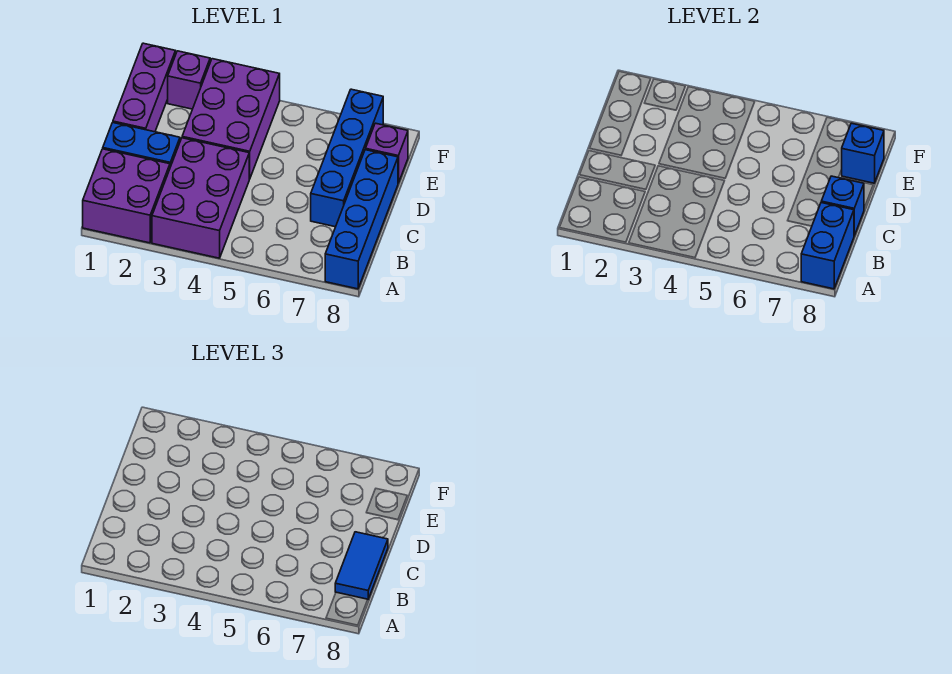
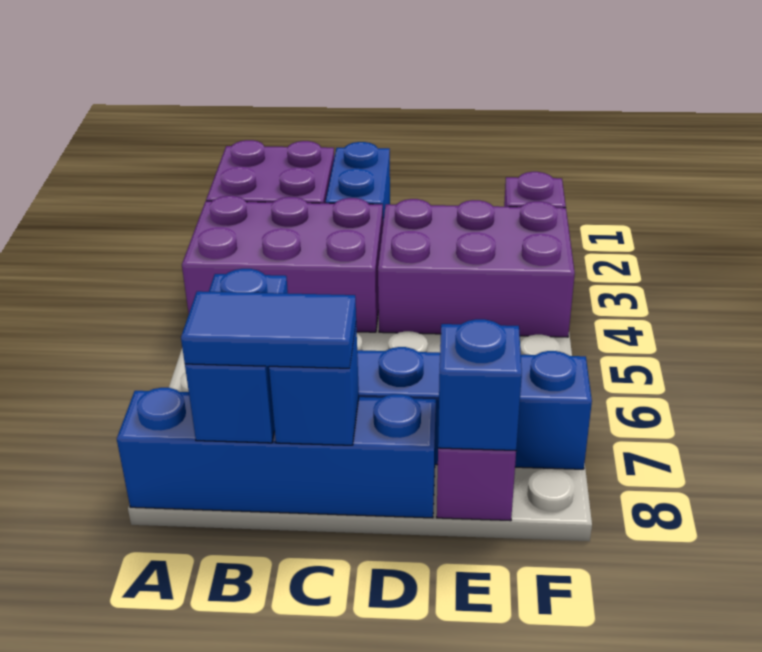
blue brick A8:B8 level 2 -> blue brick B7:B8 level 2
purple brick D1:F1 level 1 -> none

